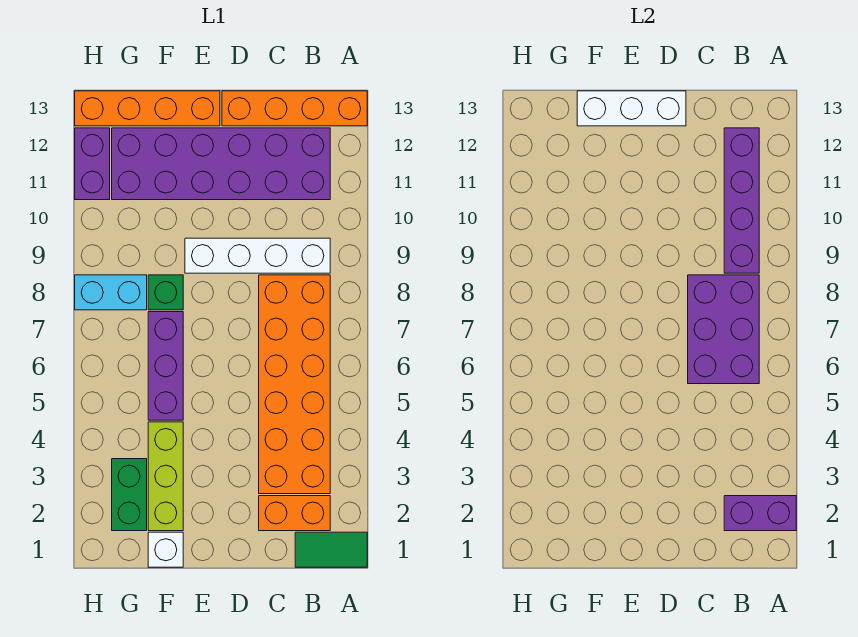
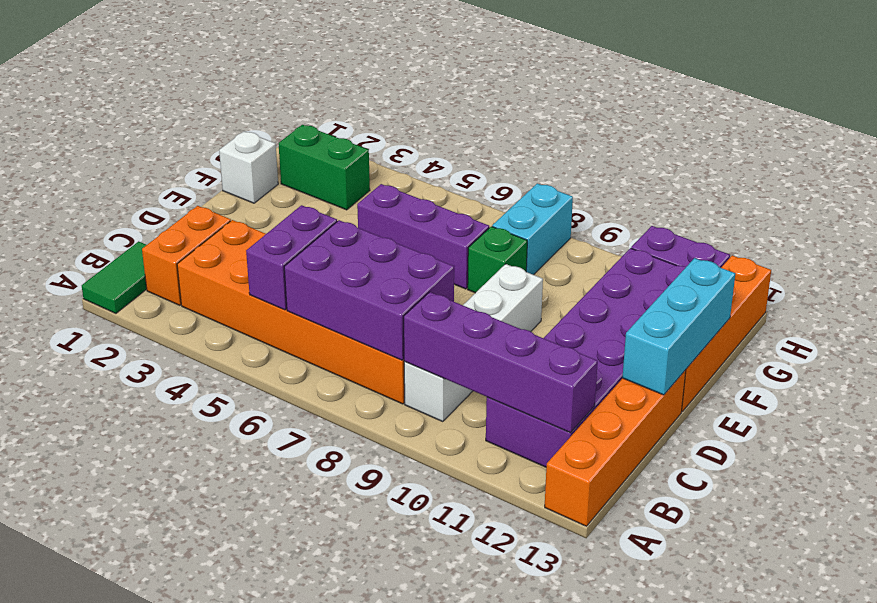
purple brick A2:B2 level 2 -> purple brick B5:C5 level 2
white brick D13:F13 level 2 -> cyan brick D13:F13 level 2
lime brick F2:F4 level 1 -> none

